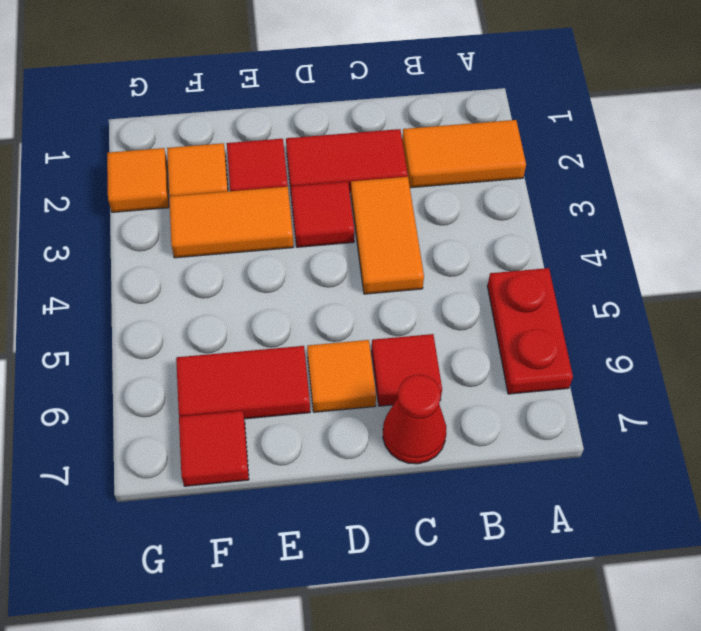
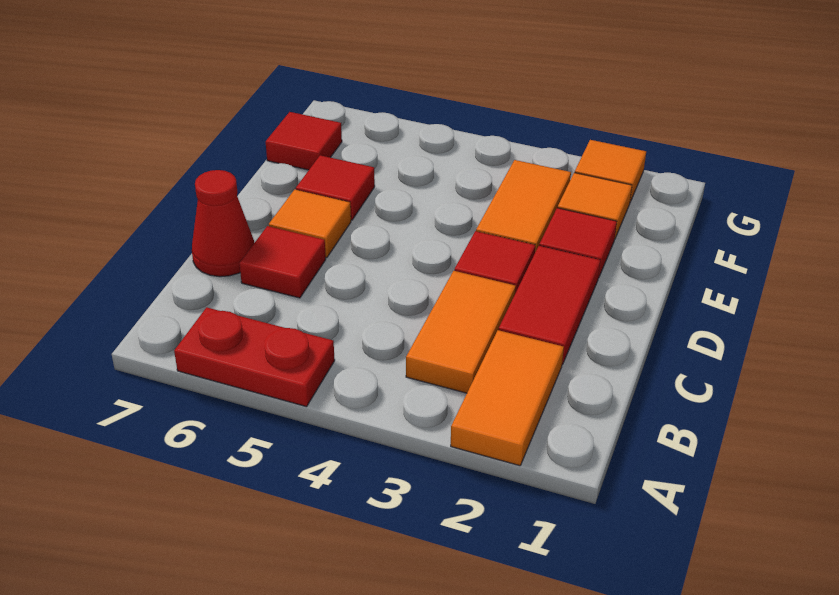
orange tile C3:C4 level 1 -> orange tile B3:C3 level 1
red tile E6:F6 level 1 -> red tile E6 level 1

